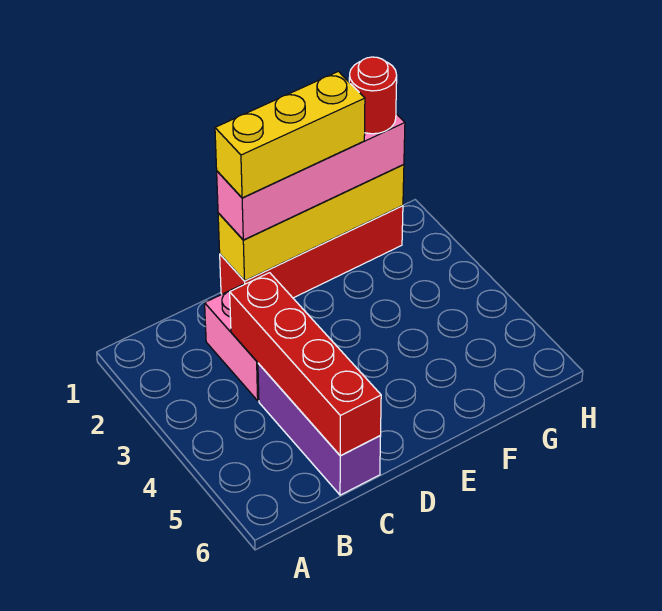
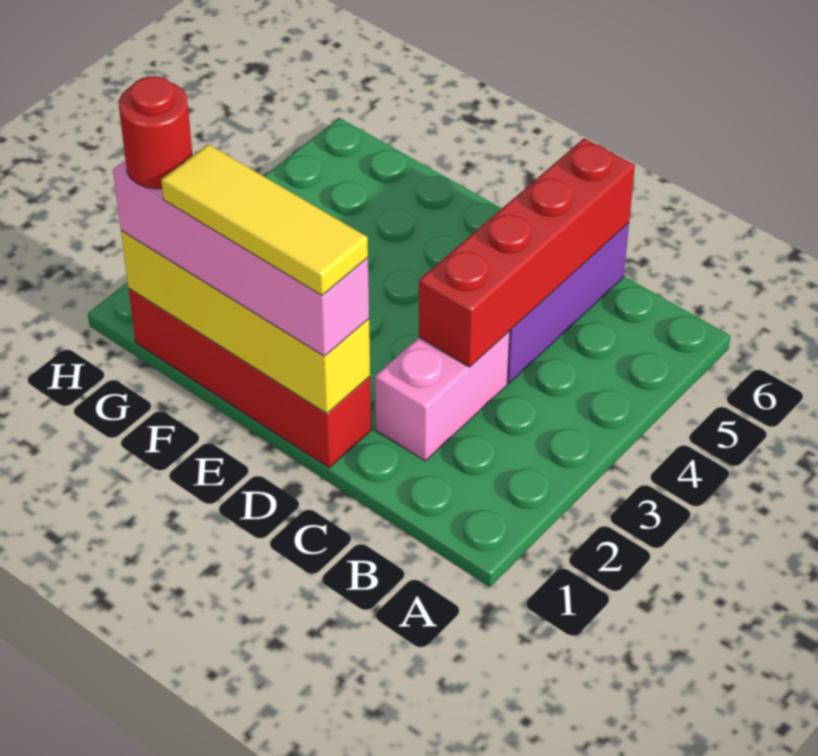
yellow brick D1:F1 level 4 -> yellow tile D1:F1 level 4

